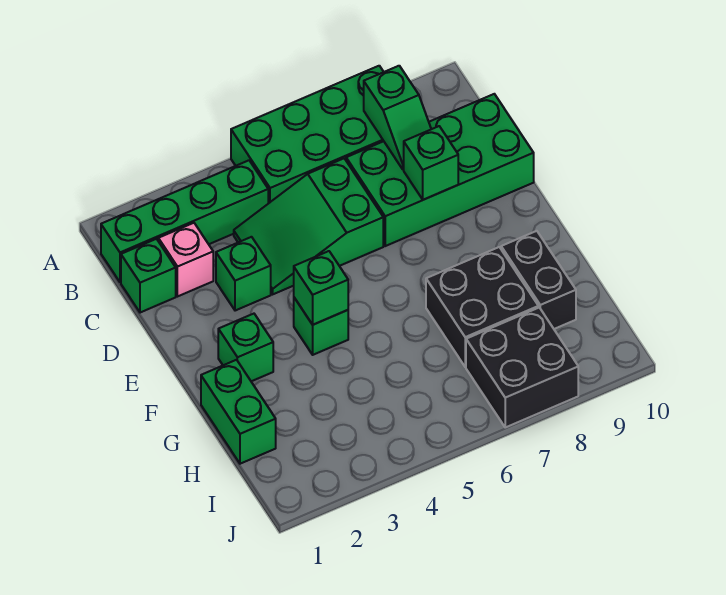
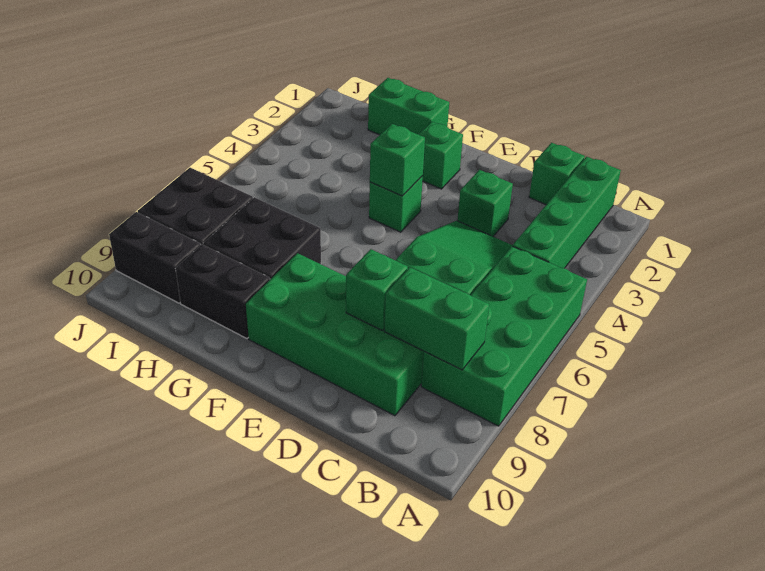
green slope B8:C8 level 2 top B -> green brick B8:C8 level 2
pink brick C2 level 1 -> none
green brick C7:D10 level 1 -> green brick C8:F9 level 1
none -> black brick I9:J9 level 1

